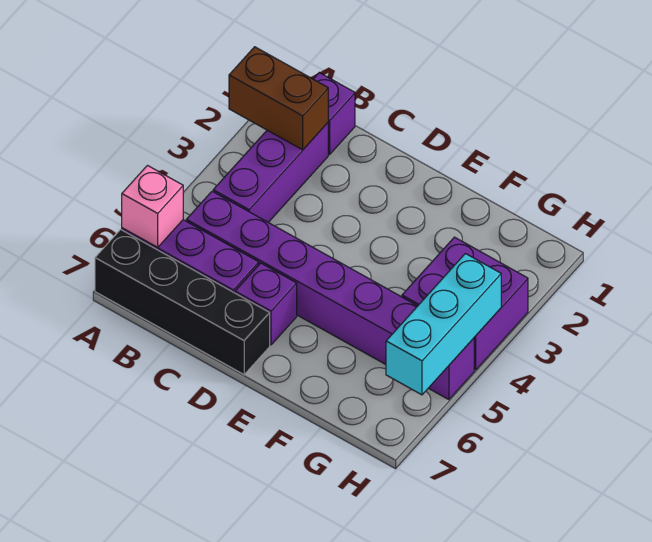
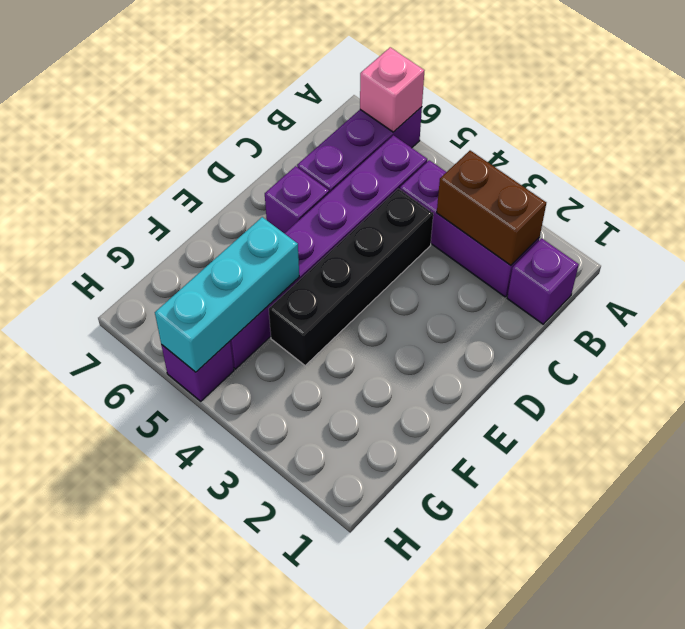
brown brick A2:B2 level 2 -> brown brick B2:B3 level 2
black brick A7:D7 level 1 -> black brick C4:F4 level 1
purple brick G3:H4 level 1 -> none
cyan brick H4:H6 level 2 -> cyan brick F5:H5 level 2

